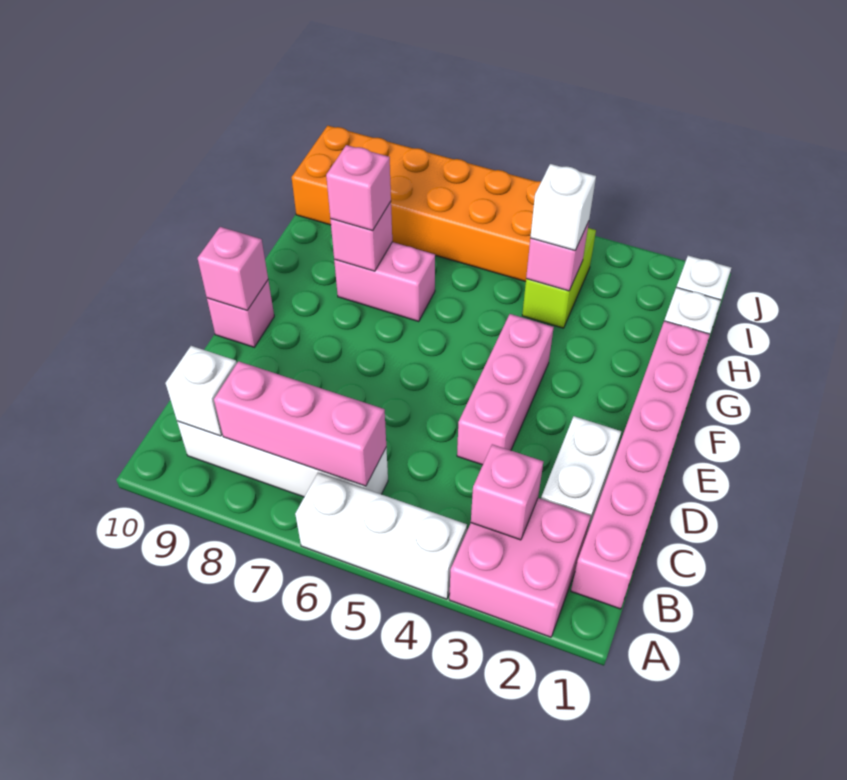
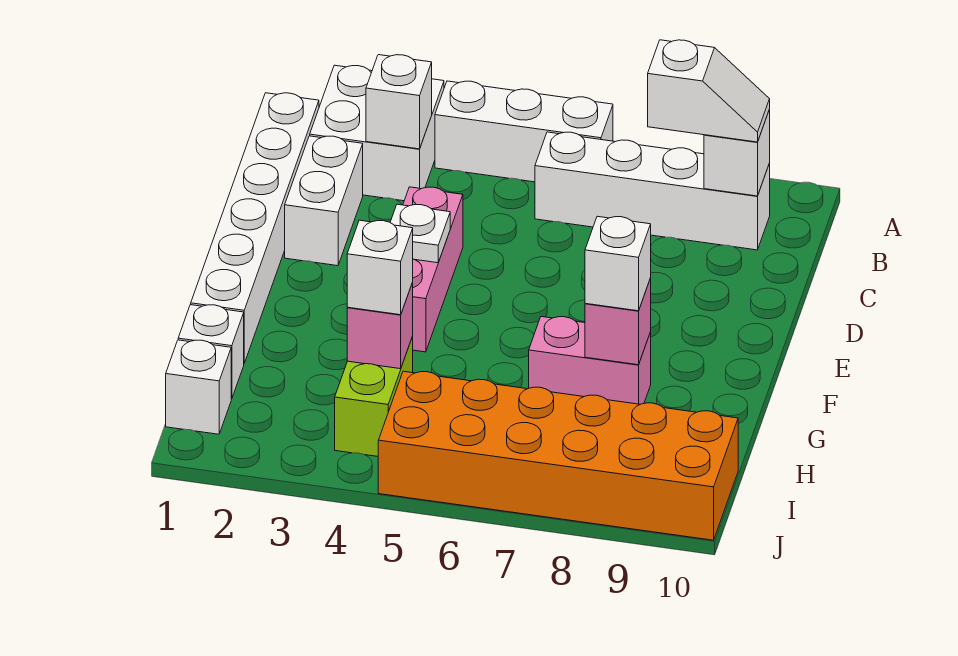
pink brick A2:B3 level 1 -> white brick A2:B3 level 1
pink brick B1:G1 level 1 -> white brick B1:G1 level 1
pink brick B3 level 2 -> white brick B3 level 2
pink brick B6:B8 level 2 -> none
none -> white slope B8:B9 level 3 top 8
none -> white plate E4 level 2
pink brick E10 level 1 -> none
pink brick E10 level 2 -> none
pink brick G8 level 3 -> white brick G8 level 3

